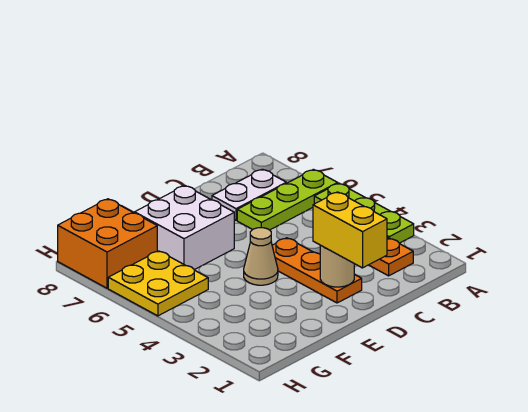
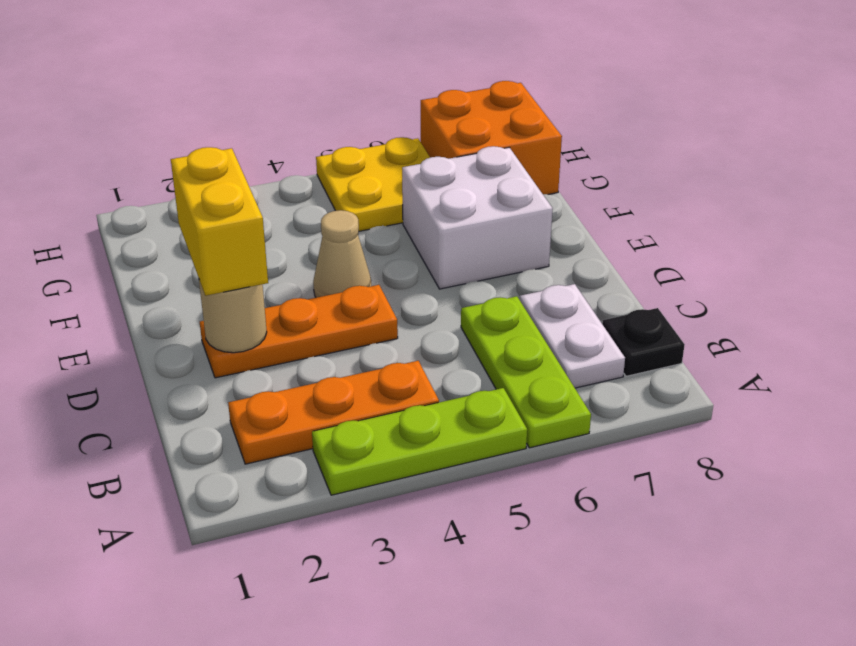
none -> black plate B8 level 1
yellow brick D1:D2 level 3 -> yellow brick D2:E2 level 3

